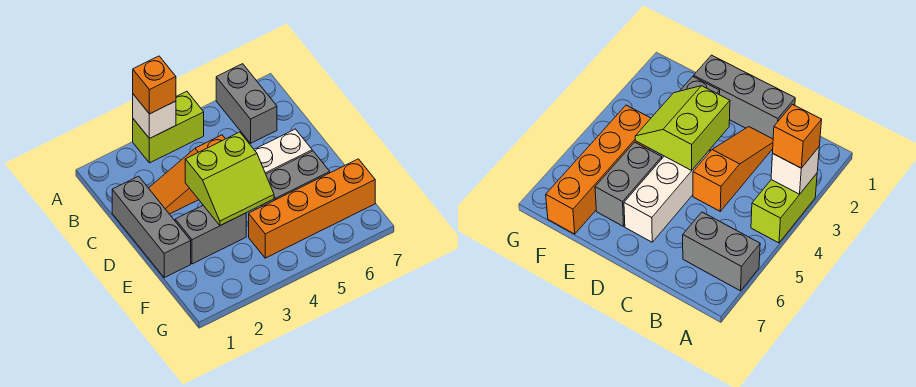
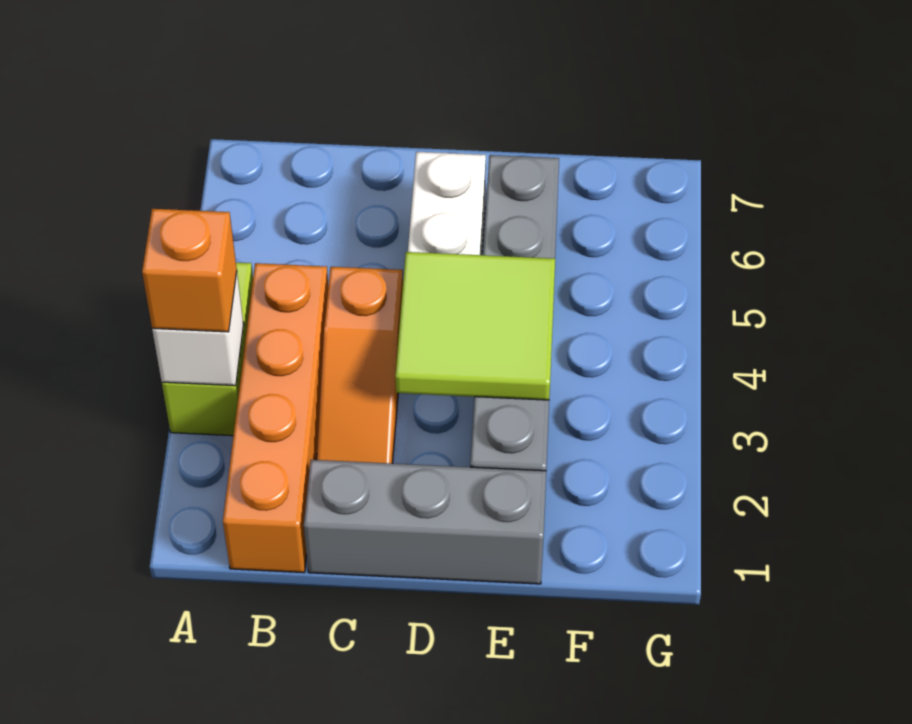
grey brick A6:B6 level 1 -> none
lime slope D3:E4 level 2 top D -> lime tile D3:E4 level 2
orange brick F4:F7 level 1 -> orange brick B1:B4 level 1

